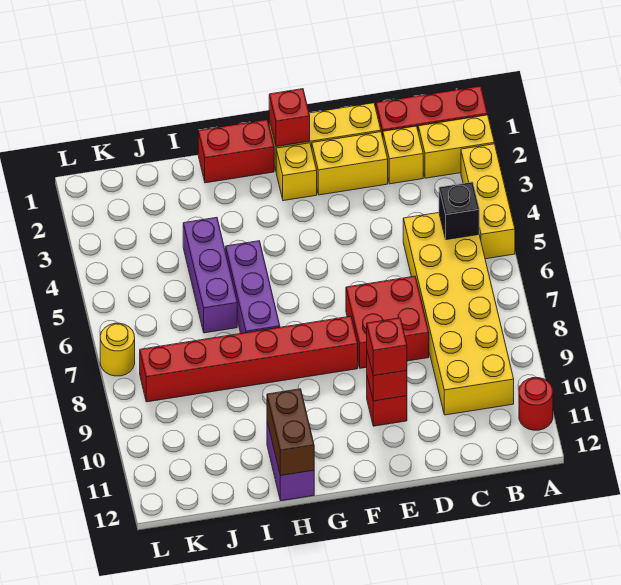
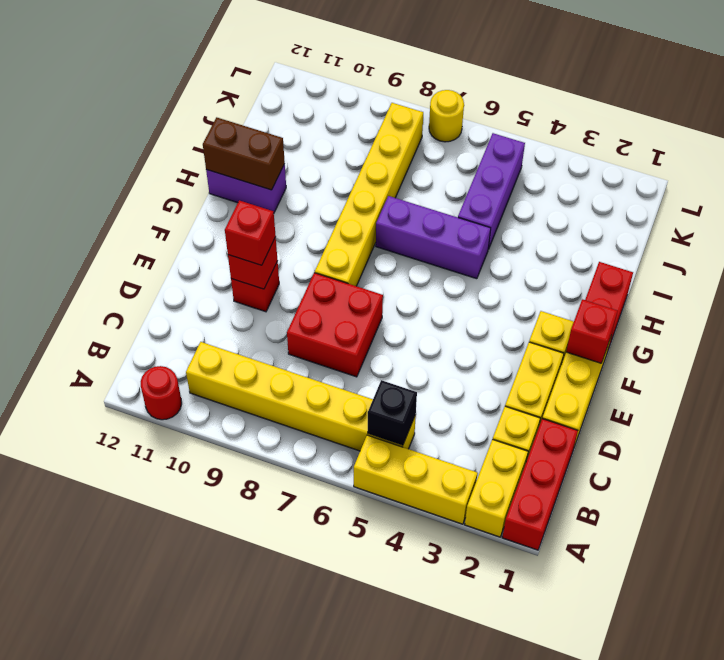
yellow brick B5:C10 level 1 -> yellow brick B5:B10 level 1
red brick F8:K8 level 1 -> yellow brick F8:K8 level 1
purple brick I4:I6 level 1 -> purple brick I5:K5 level 1

